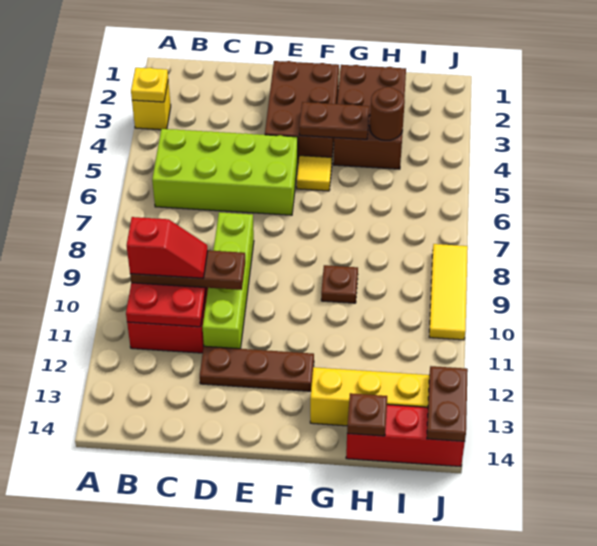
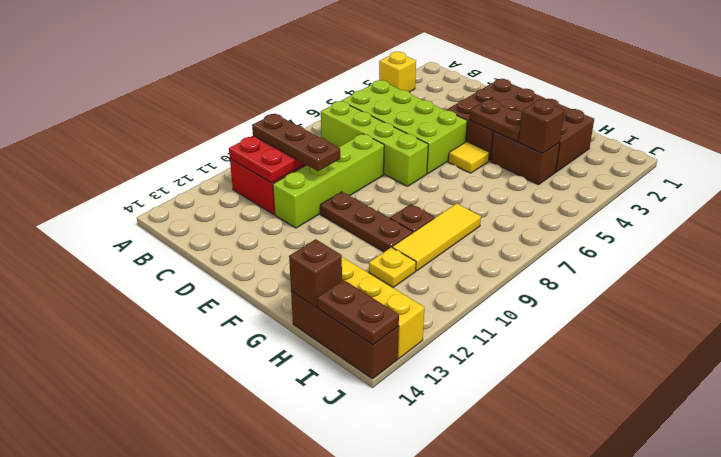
yellow plate A3 level 2 -> yellow plate H11 level 1
none -> lime brick B7:E7 level 1
red slope B10:C10 level 4 top B -> none
brown plate D12:F12 level 1 -> brown plate E10:G10 level 1
brown round brick H4 level 2 -> brown brick H4 level 2
red brick H14:J14 level 1 -> brown brick H14:J14 level 1
brown plate H14 level 2 -> brown brick H14 level 2
yellow tile J8:J10 level 1 -> yellow tile H8:H10 level 1
brown plate J13:J14 level 2 -> brown plate I14:J14 level 2

